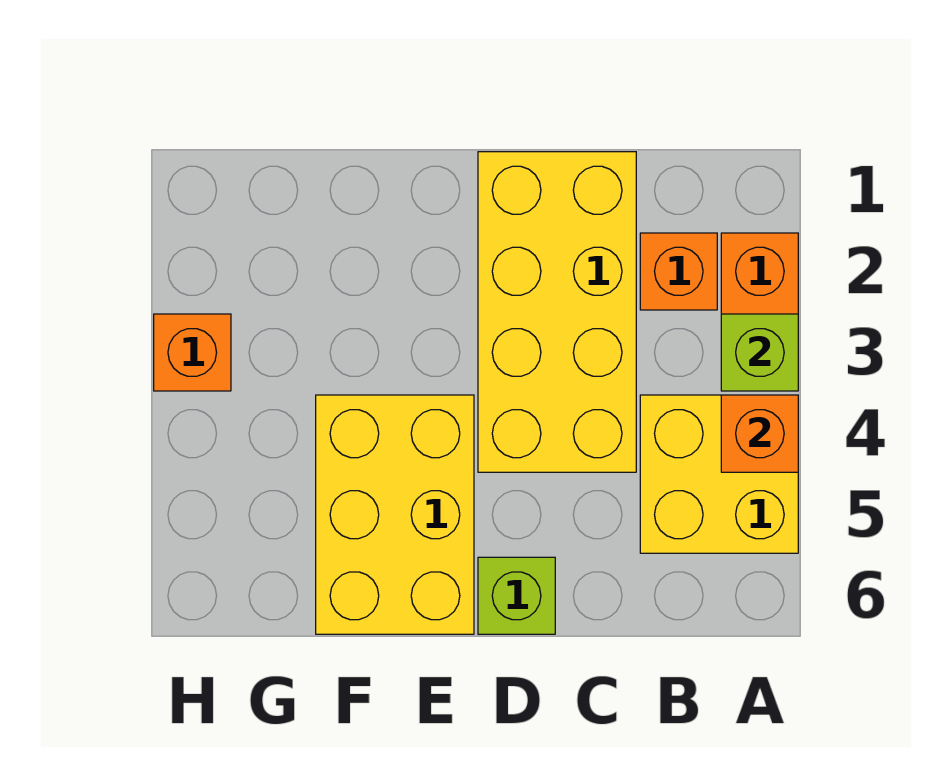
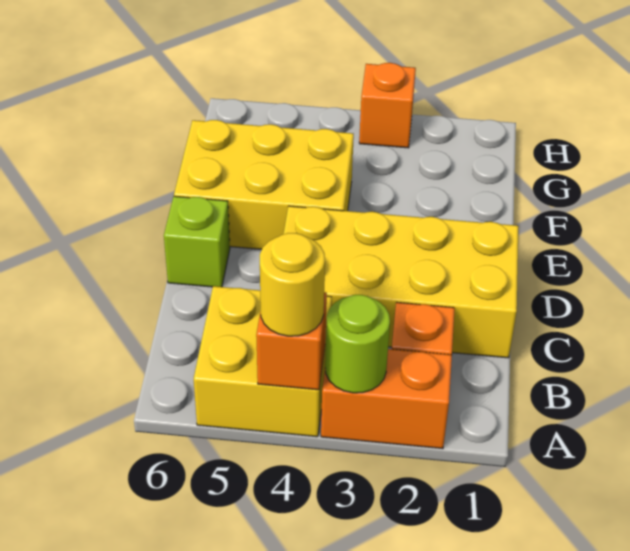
lime brick A3 level 2 -> lime round brick A3 level 2
none -> yellow round brick A4 level 3

